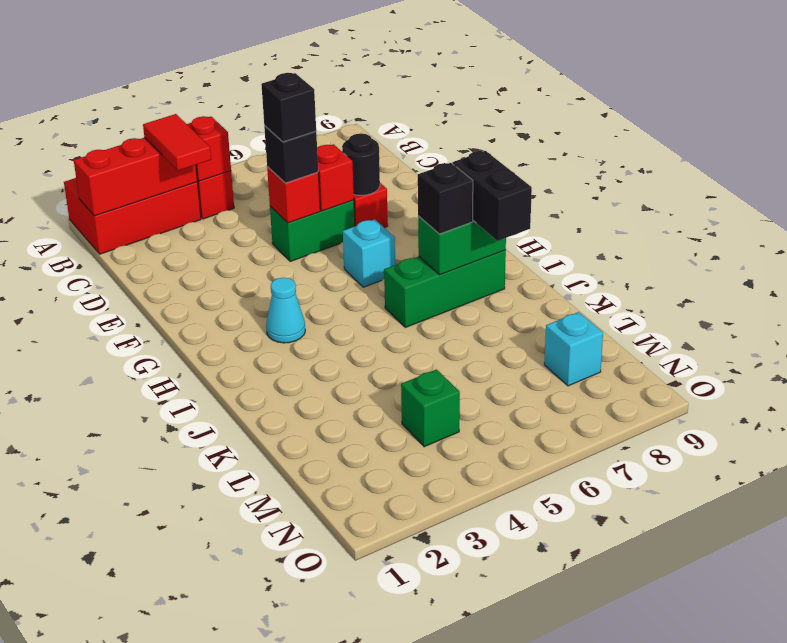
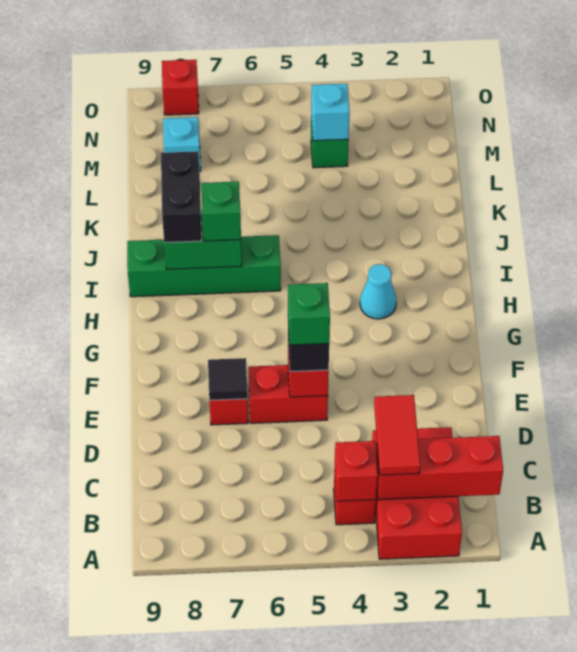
red brick A1:B3 level 1 -> red brick A2:C3 level 1
green brick E5:E6 level 1 -> red brick E5:E6 level 1
black brick E5 level 4 -> green brick E5 level 4
red brick E6 level 2 -> red brick O8 level 1
black round brick E7 level 2 -> black tile E7 level 2
cyan brick G6 level 1 -> cyan brick M4 level 2
green brick I6:I8 level 1 -> green brick I6:I9 level 1
black brick I7 level 3 -> green brick I7 level 3

